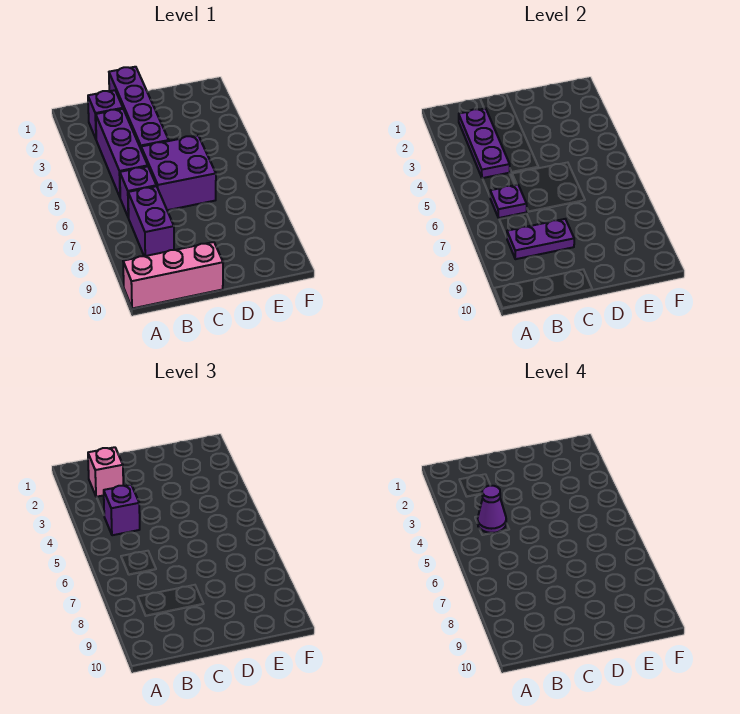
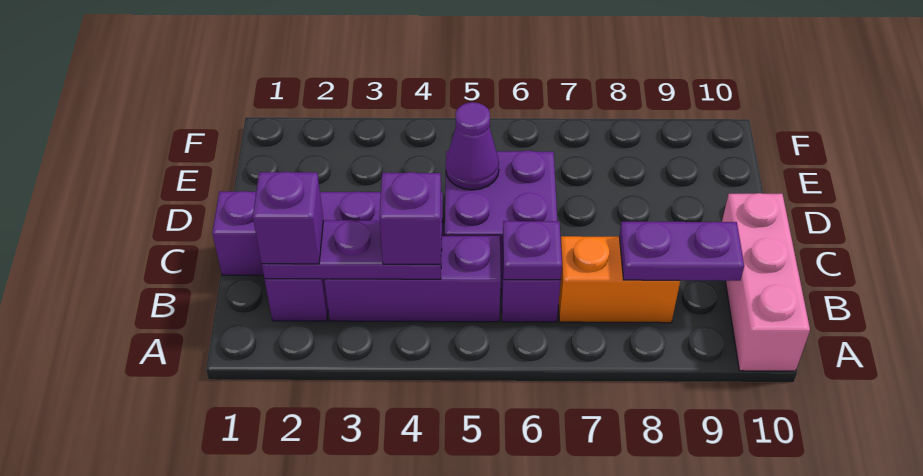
pink brick B2 level 3 -> purple brick B2 level 3
purple cone B4 level 4 -> purple cone D5 level 2
purple brick B7:B8 level 1 -> orange brick B7:B8 level 1
purple plate B8:C8 level 2 -> purple plate B8:B9 level 2

